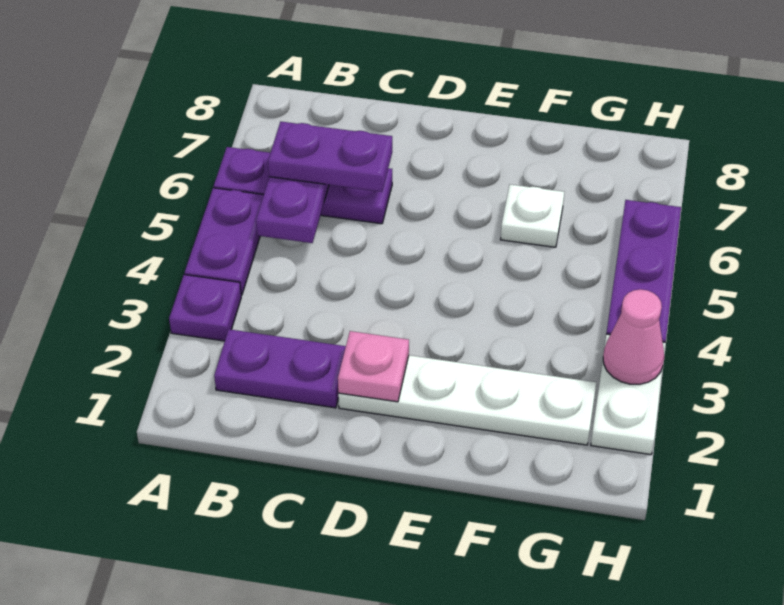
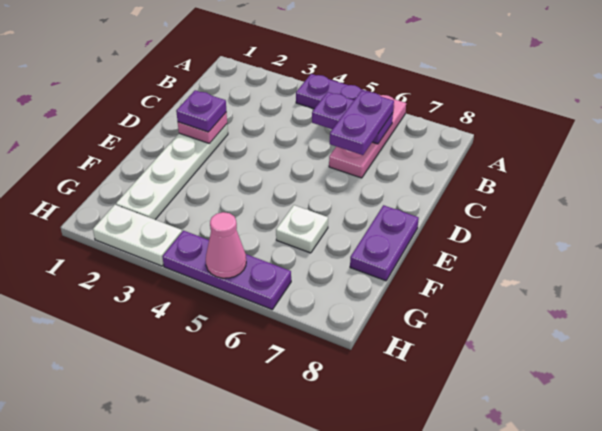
purple plate A3 level 1 -> purple plate D2 level 3
purple plate A6:C6 level 1 -> pink plate A6:C6 level 1
purple plate B2:C2 level 1 -> purple plate E8:F8 level 1
pink cone H3 level 2 -> pink cone H5 level 2

